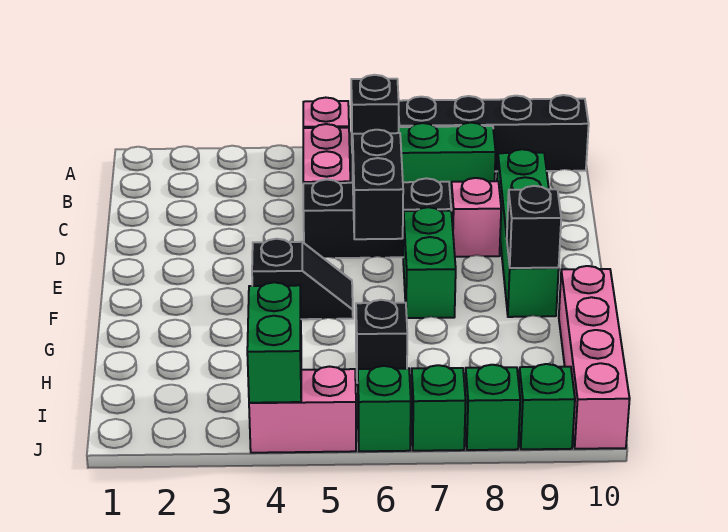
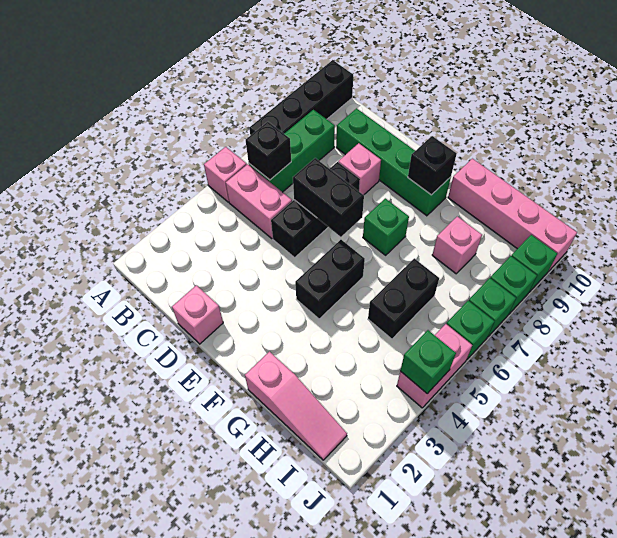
none -> pink brick D1 level 1
green brick E7:F7 level 1 -> green brick F7 level 1
black slope F4:F5 level 1 top 4 -> black brick F4:F5 level 1
none -> pink slope G1:I1 level 1 top G
black brick H6 level 1 -> black brick H5:H6 level 1
none -> pink brick H8 level 1
green brick I4:J4 level 2 -> green brick J4 level 2

